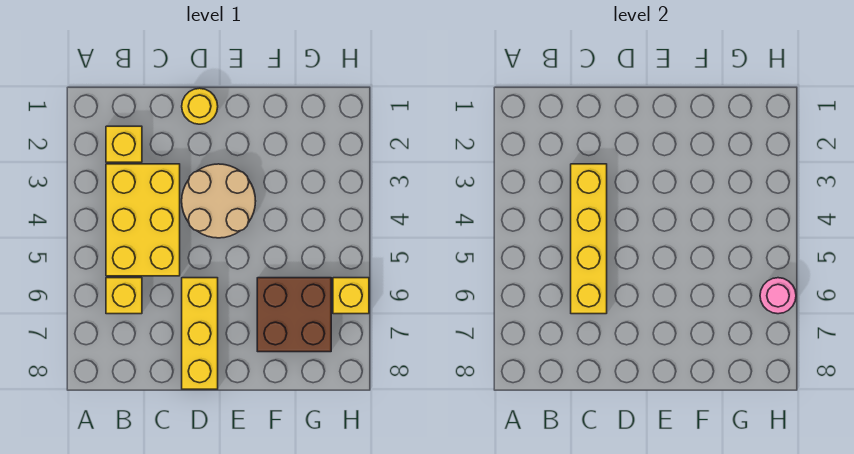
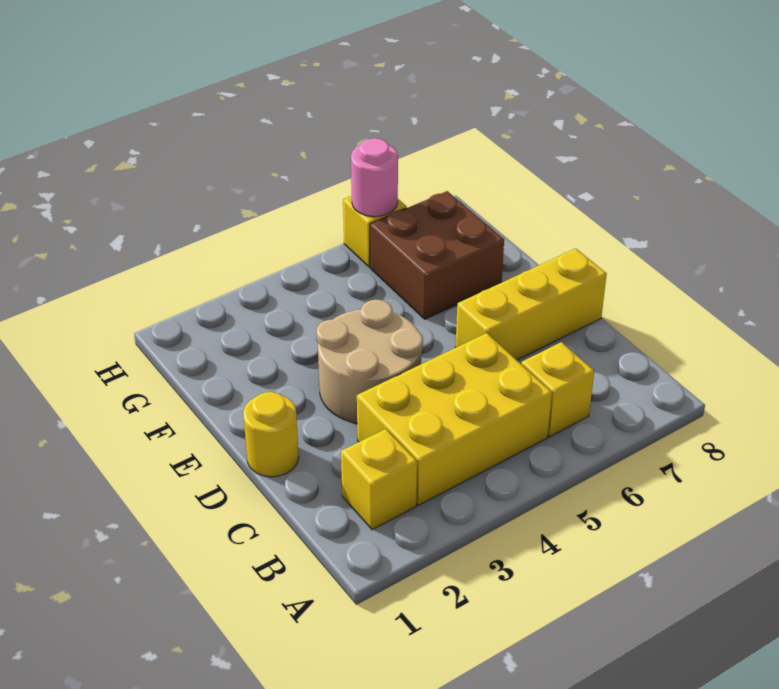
yellow brick C3:C6 level 2 -> none

